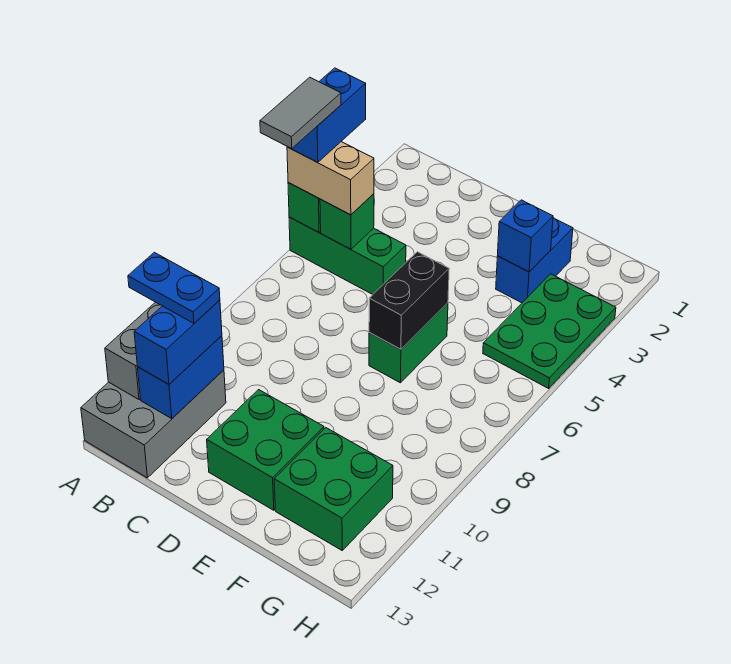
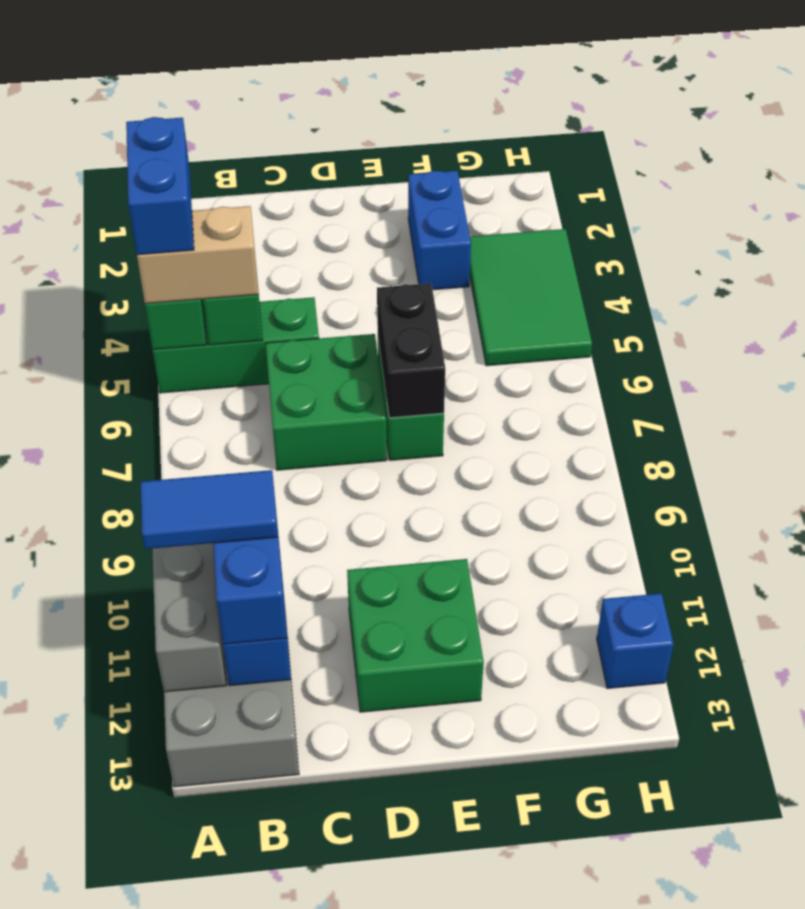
grey tile A5:A6 level 5 -> none
blue plate A11:B11 level 4 -> blue tile A11:B11 level 4
blue brick F3 level 2 -> blue brick H12 level 1
green brick F11:G12 level 1 -> green brick C6:D7 level 1
green plate G3:H5 level 1 -> green tile G3:H5 level 1

